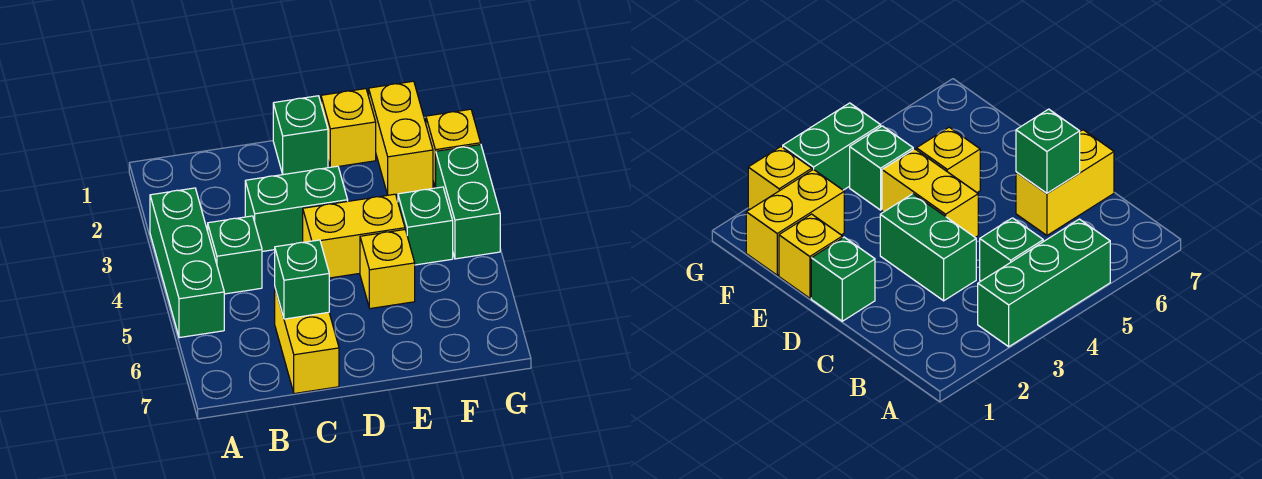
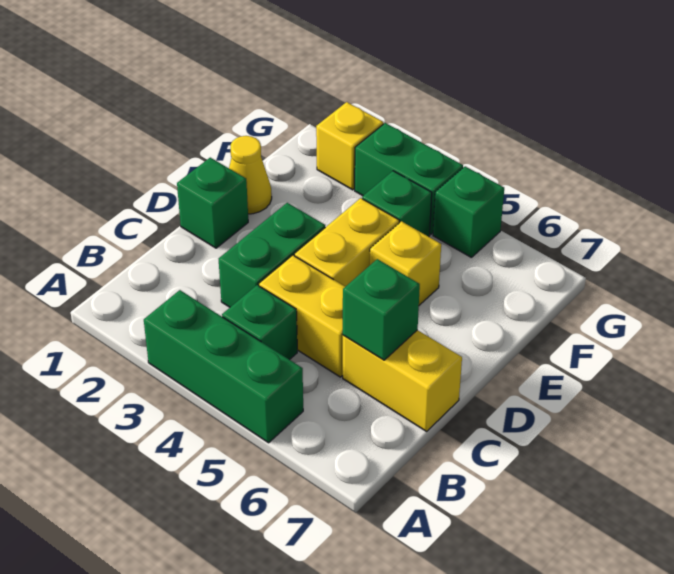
yellow brick E1 level 1 -> yellow cone E1 level 1
yellow brick F1:F2 level 1 -> yellow brick C4:C5 level 1
none -> green brick G5 level 1

